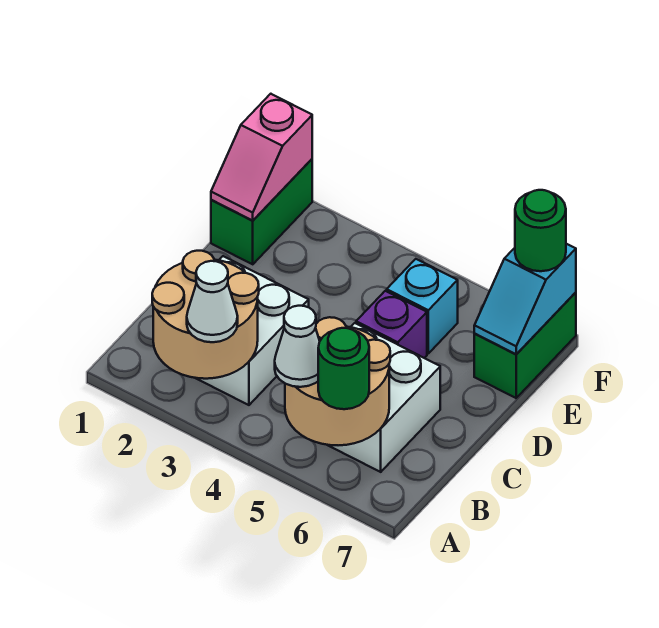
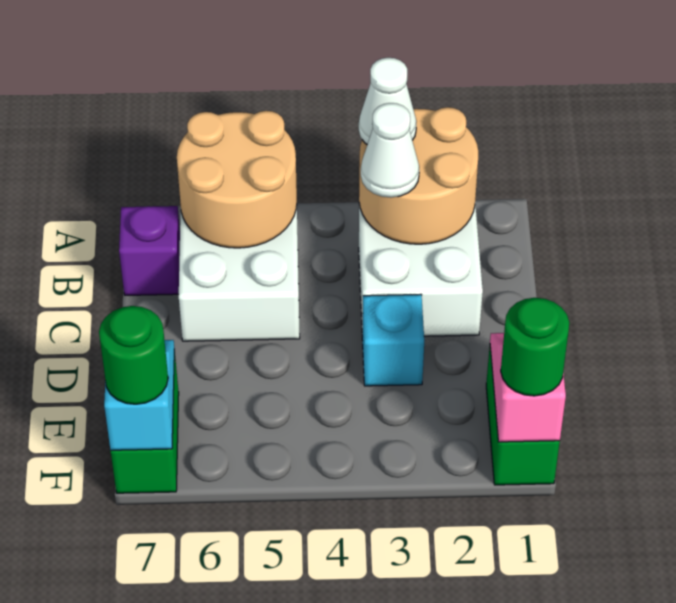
white cone A5 level 3 -> white cone B3 level 3
green round brick A6 level 3 -> green round brick F1 level 3
purple brick D5 level 1 -> purple brick B7 level 1
cyan brick E5 level 1 -> cyan brick D3 level 1

